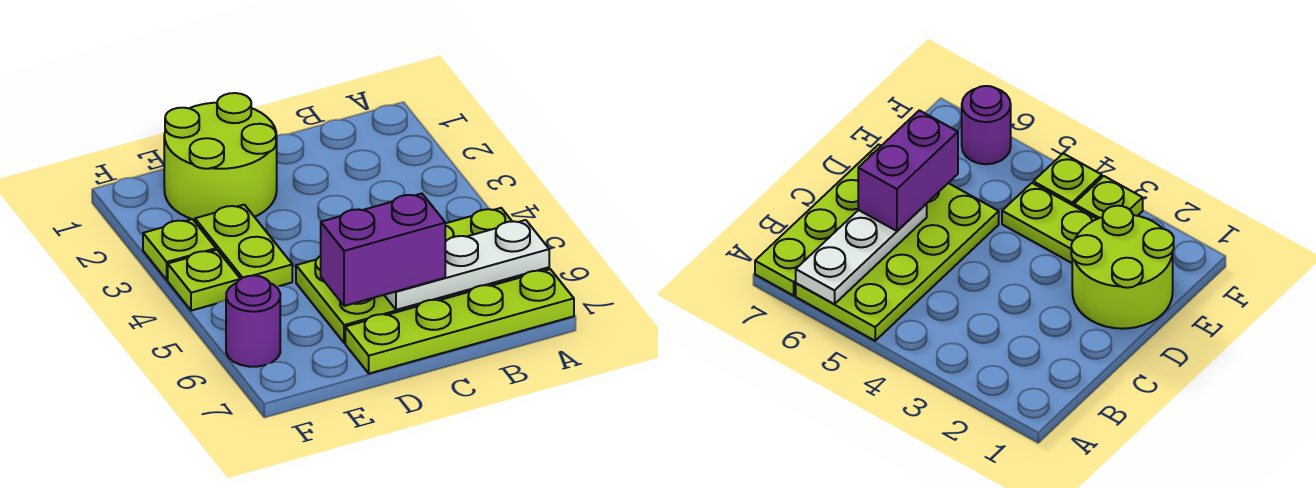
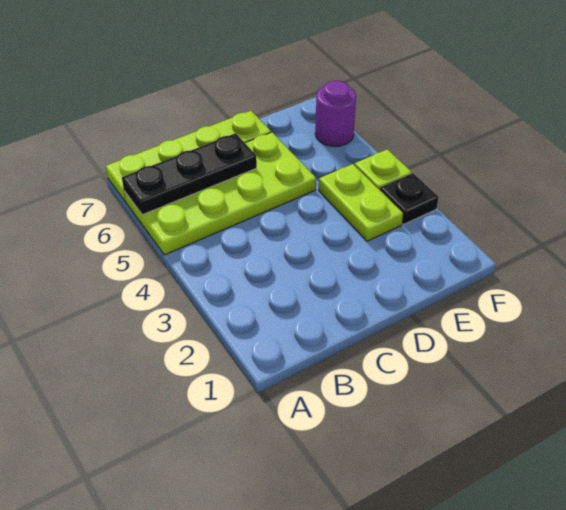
white plate A6:C6 level 2 -> black plate A6:C6 level 2
purple brick C6:D6 level 3 -> none
lime round brick D1:E2 level 1 -> none
lime plate F3 level 1 -> black plate F3 level 1

